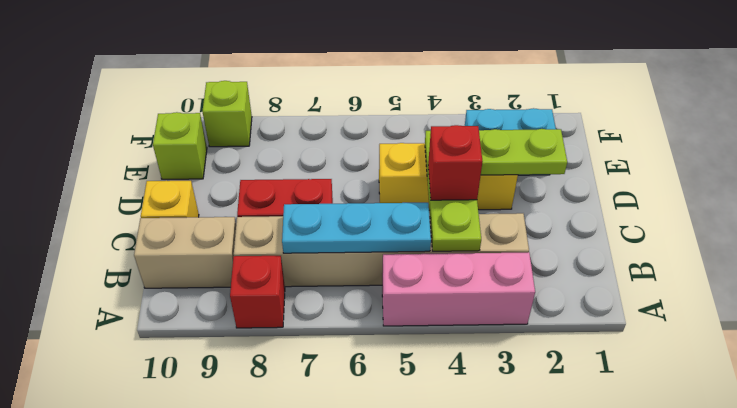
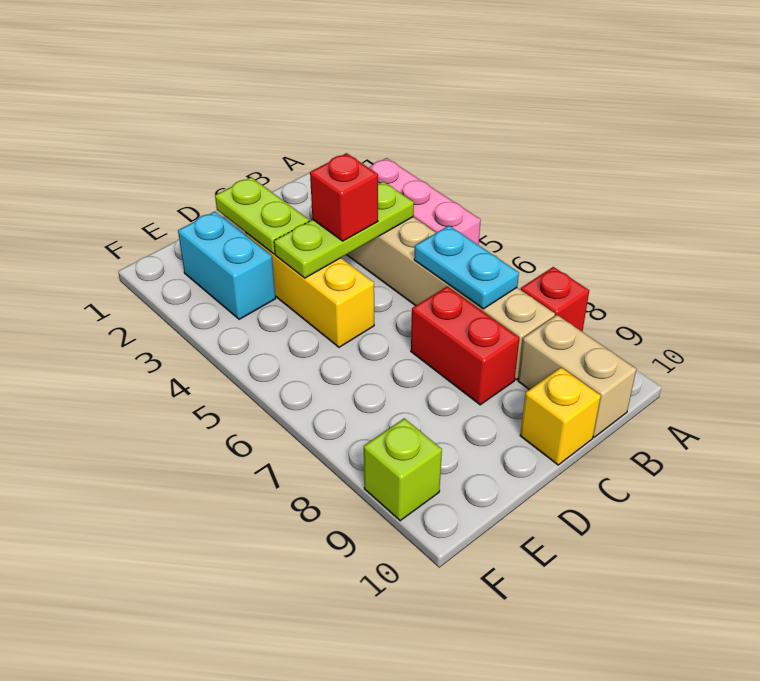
cyan plate B5:B7 level 2 -> cyan plate B6:B7 level 2
lime brick E10 level 1 -> none

